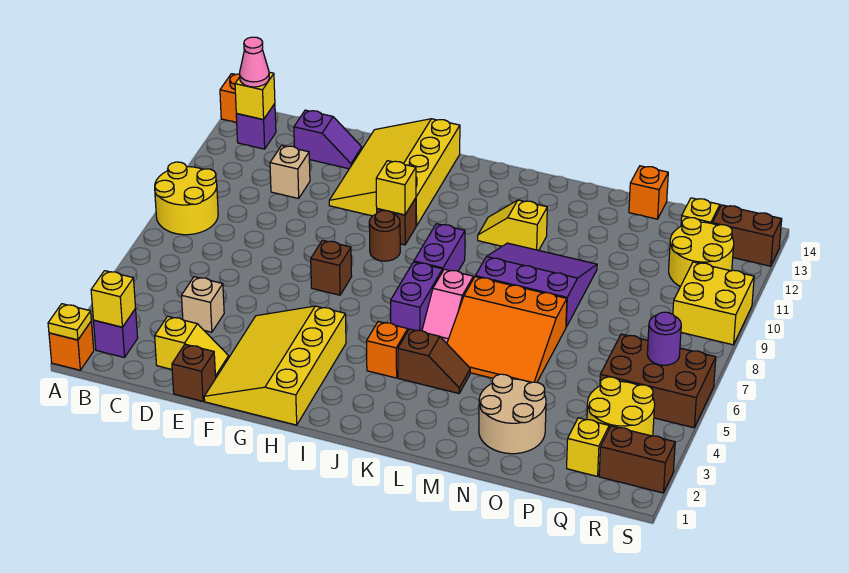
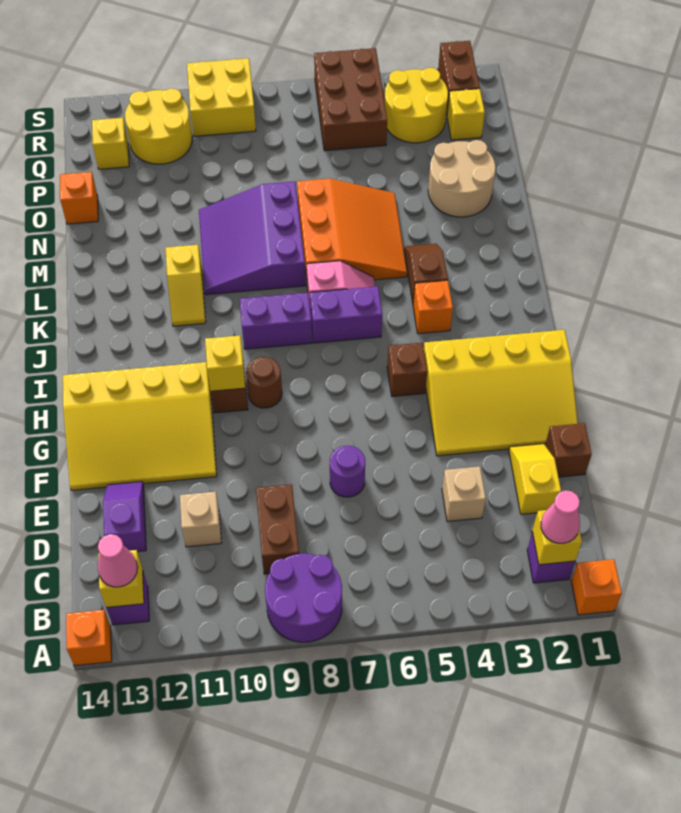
yellow plate A1 level 2 -> none
yellow round brick A8:B9 level 1 -> purple round brick A8:B9 level 1
none -> pink cone B2 level 3
brown brick G7 level 1 -> brown brick H5 level 1
purple round brick R6 level 2 -> purple round brick E7 level 1
brown brick R13:S13 level 1 -> brown brick C9:D9 level 1

